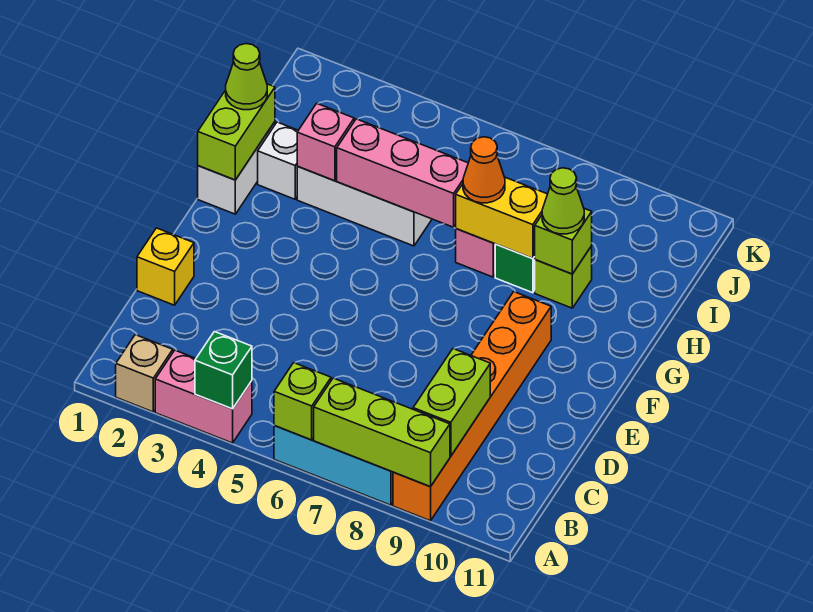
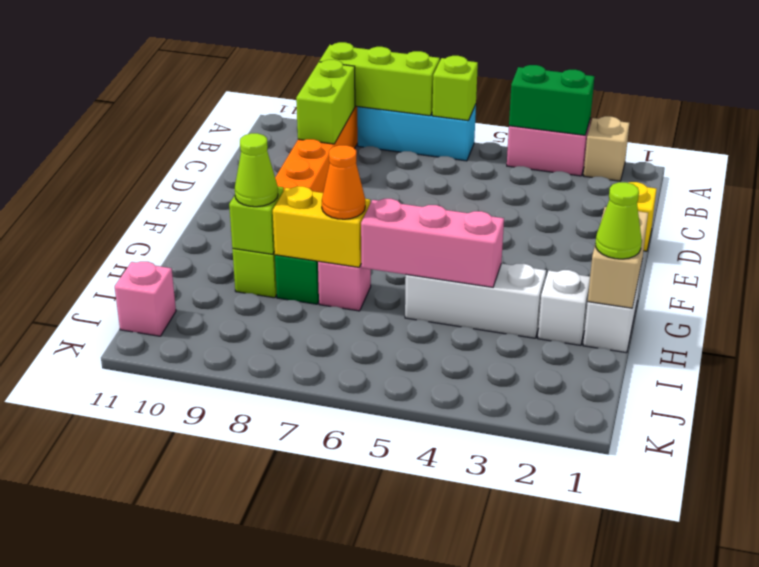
green brick A4 level 2 -> green brick A3:A4 level 2
lime brick G1:H1 level 2 -> tan brick G1:H1 level 2
pink brick H3 level 2 -> pink brick J11 level 1

